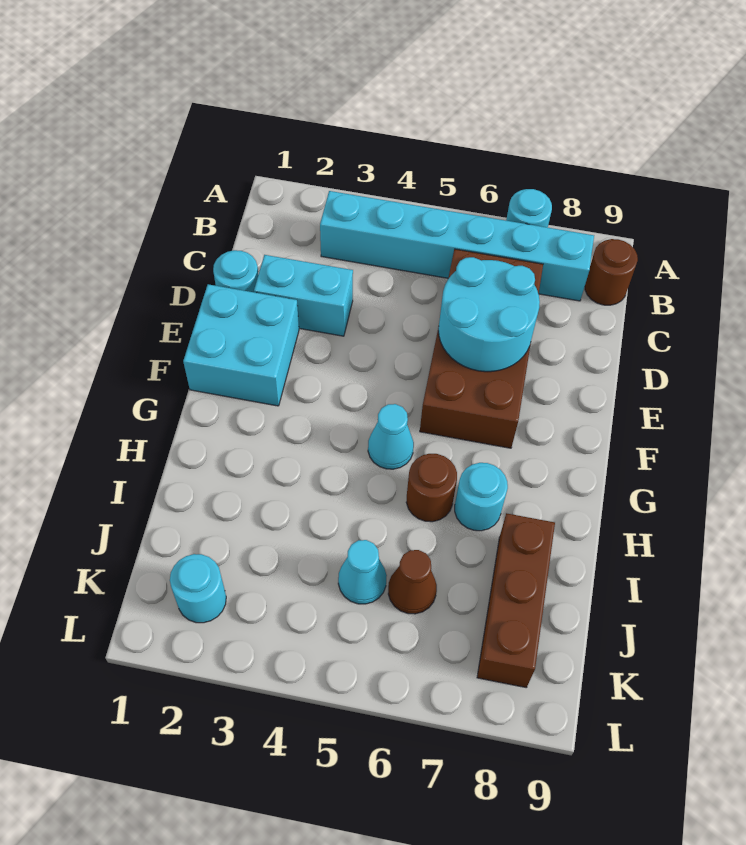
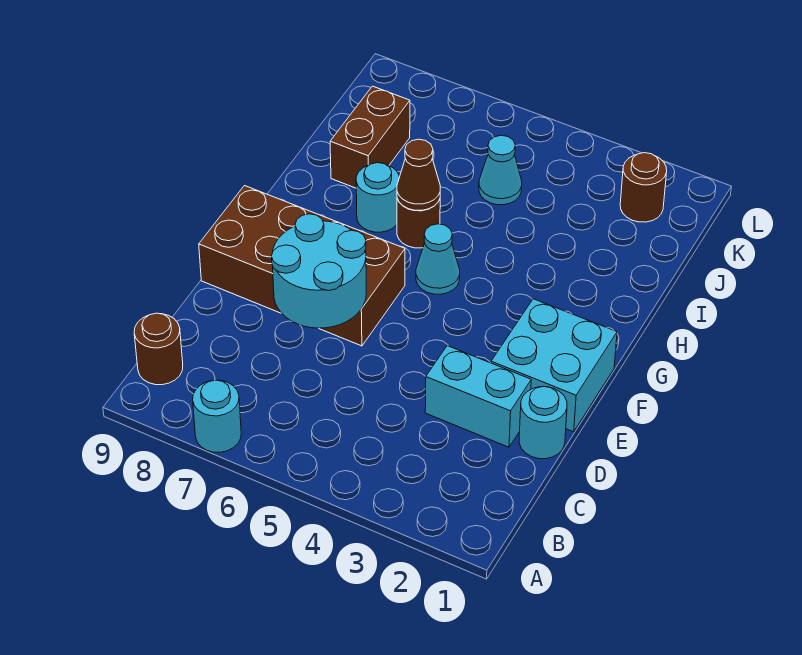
cyan brick B3:B8 level 1 -> none
brown brick C6:F7 level 1 -> brown brick E6:F9 level 1
brown brick I8:K8 level 1 -> brown brick I8:J8 level 1
brown cone J6 level 1 -> brown cone H6 level 2
cyan round brick K2 level 1 -> brown round brick K2 level 1

